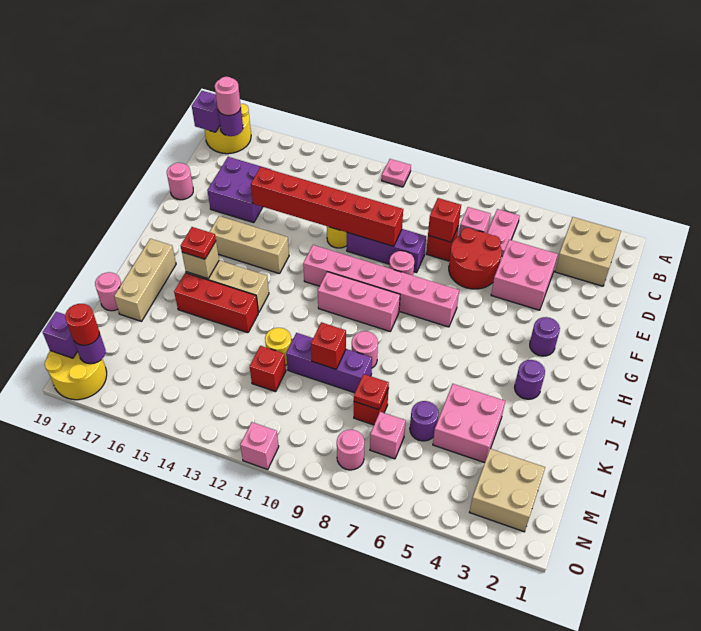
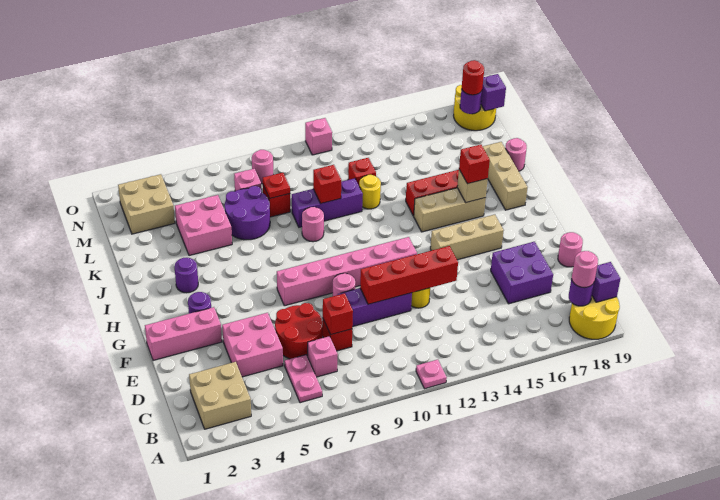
red brick E10:E15 level 2 -> red brick E10:E13 level 2
pink brick H9:H11 level 1 -> pink brick F1:F3 level 1
red plate I16 level 3 -> red brick I16 level 3
purple round brick L6 level 1 -> purple round brick K6:L7 level 1

